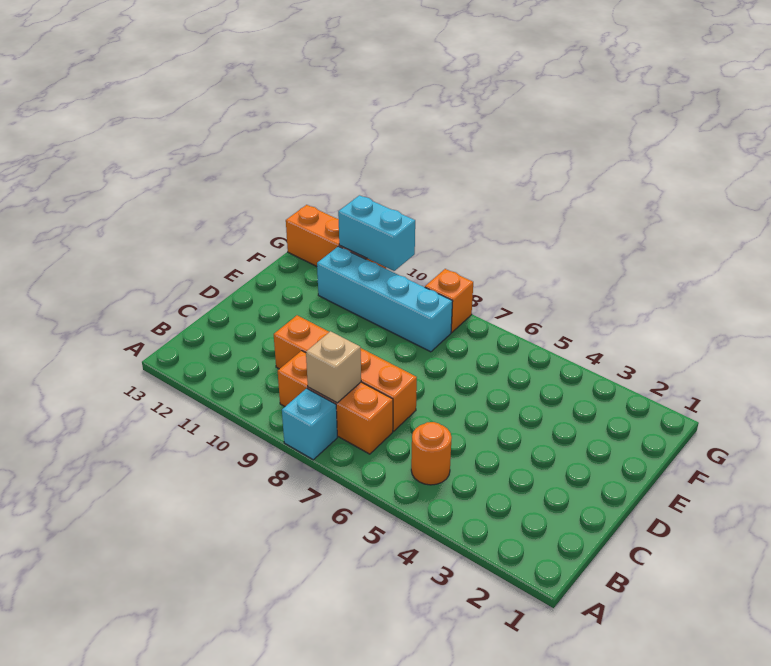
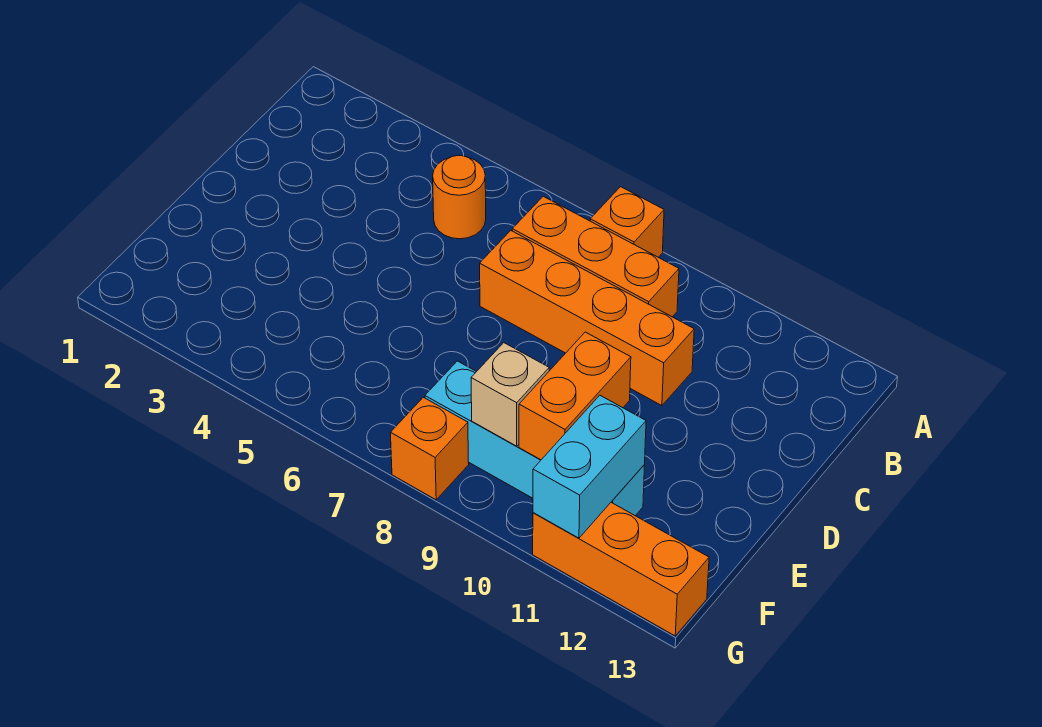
cyan brick A8 level 1 -> orange brick A8 level 1
tan brick B8 level 2 -> tan brick F9 level 2
none -> orange brick E10:F10 level 2
cyan brick G10:G11 level 2 -> cyan brick F11:G11 level 2

